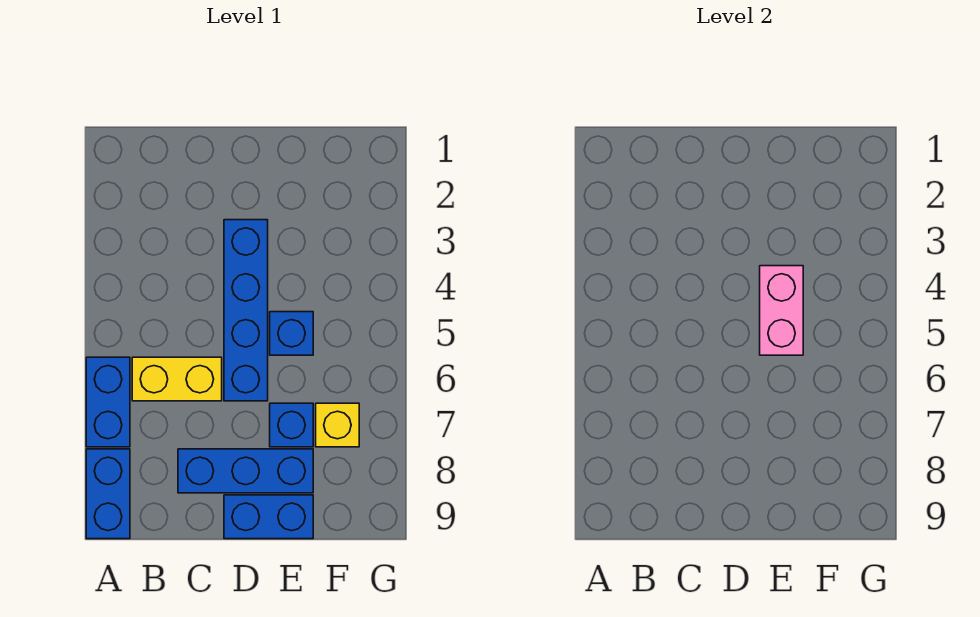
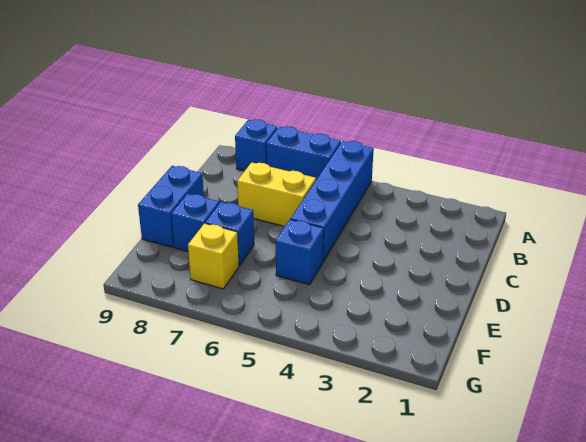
blue brick A8:A9 level 1 -> blue brick A8 level 1
yellow brick B6:C6 level 1 -> yellow brick C6:C7 level 1
blue brick C8:E8 level 1 -> blue brick E8 level 1
blue brick D3:D6 level 1 -> blue brick A5:D5 level 1
pink brick E4:E5 level 2 -> none

